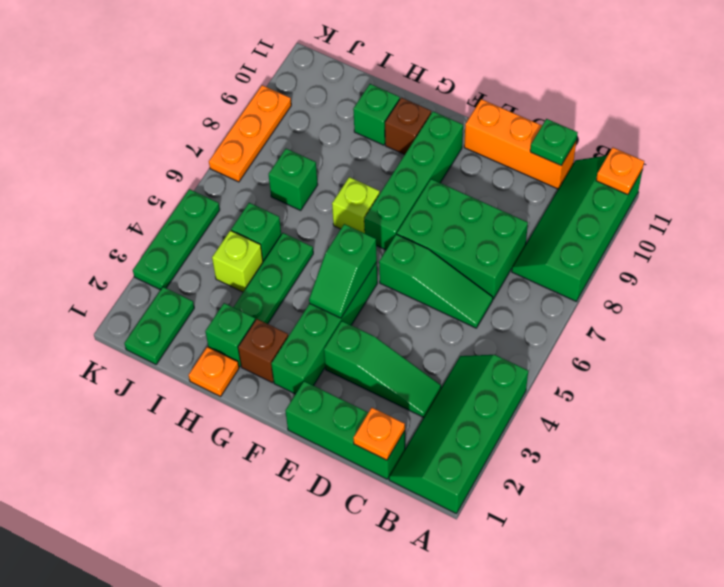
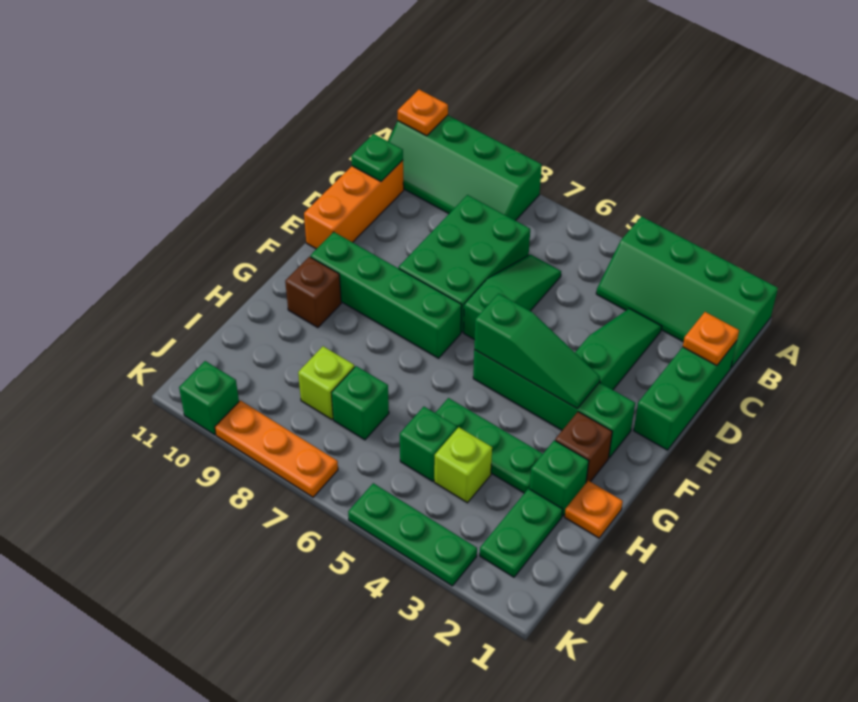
green slope F4:F5 level 2 top 5 -> green slope F3:F5 level 2 top 5
lime brick G7 level 1 -> lime brick I8 level 1
green brick H10 level 1 -> green brick K10 level 1
green plate J1:J2 level 1 -> green plate I2:J2 level 1

